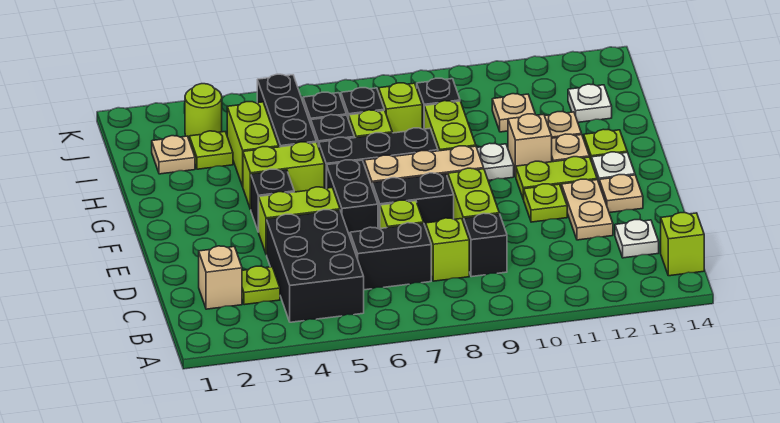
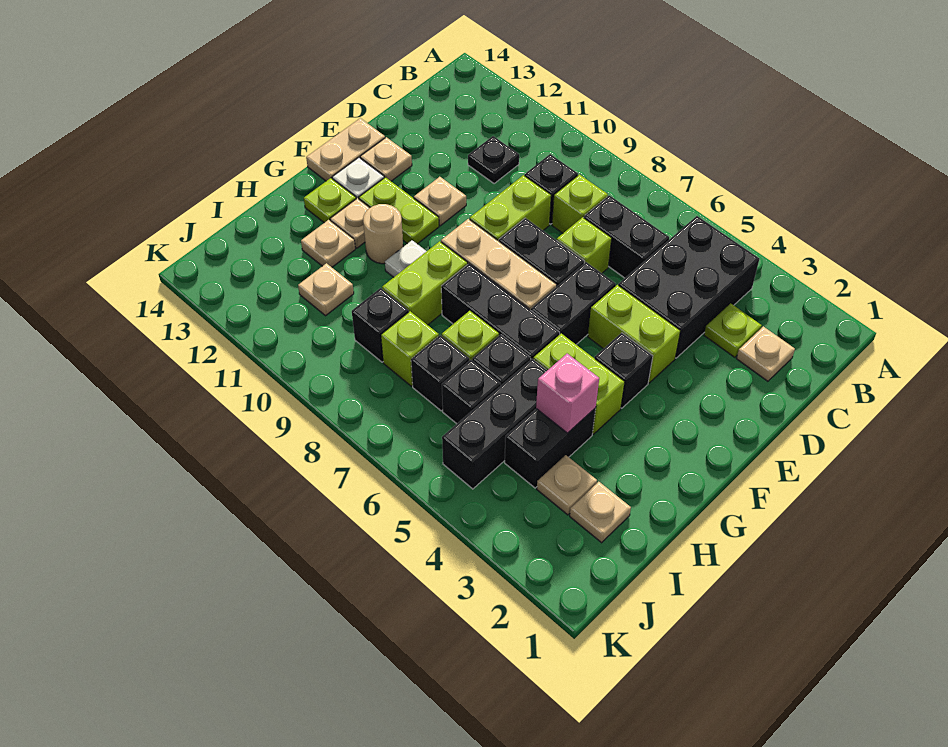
lime brick B14 level 1 -> none
tan brick C2 level 1 -> tan plate C2 level 1
none -> black plate C11 level 1
white plate C13 level 1 -> none
tan plate D12:E12 level 1 -> tan plate E14:F14 level 1
lime plate E11 level 1 -> tan plate E11 level 1
tan brick G11 level 1 -> tan round brick G11 level 1
lime brick H4:I4 level 1 -> black brick H4:I4 level 1
none -> pink brick H4 level 2
lime plate I3 level 1 -> tan plate I3 level 1
white plate I13 level 1 -> none
lime round brick J3 level 1 -> none

